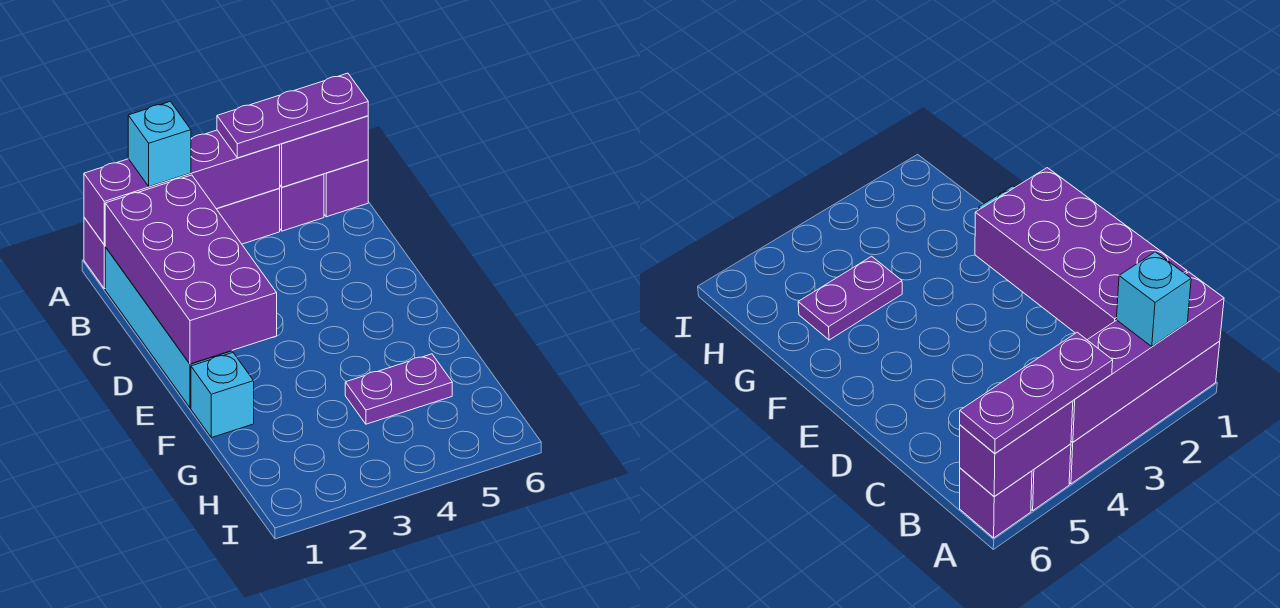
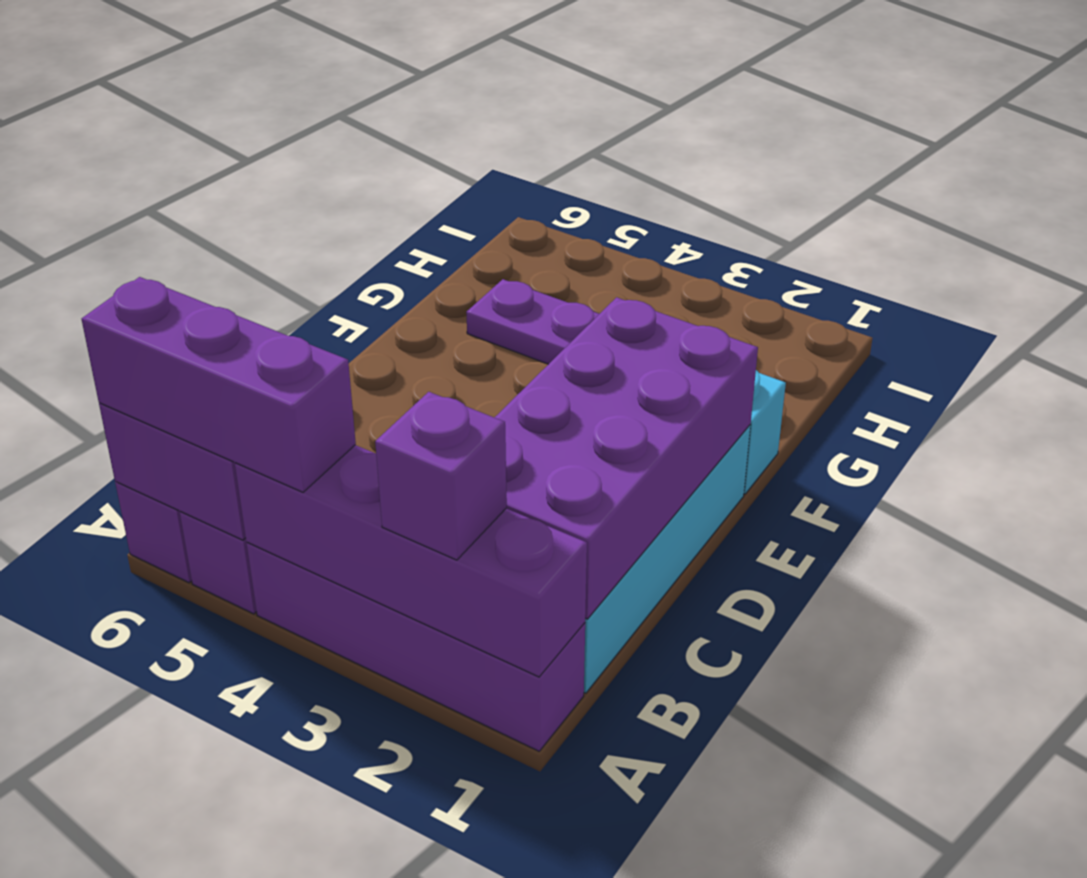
cyan brick A2 level 3 -> purple brick A2 level 3
purple plate A4:A6 level 3 -> purple brick A4:A6 level 3

